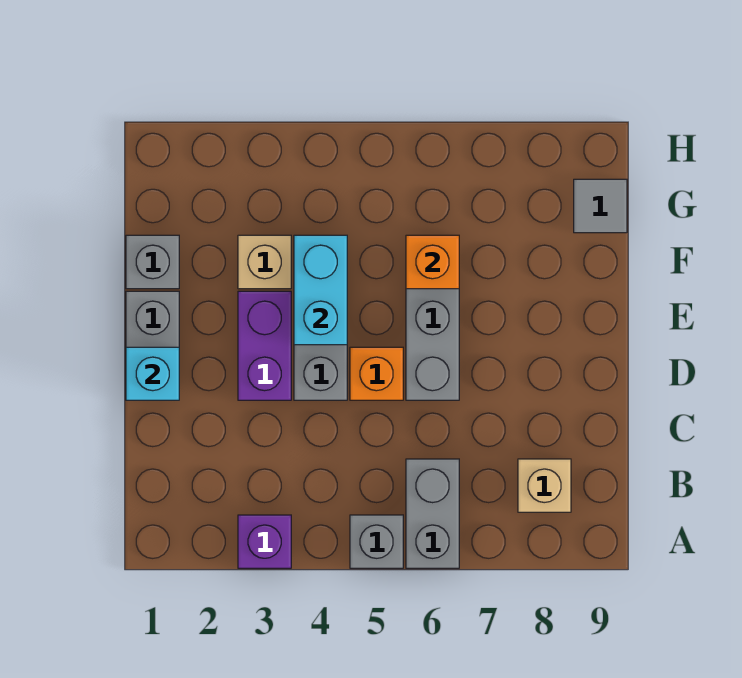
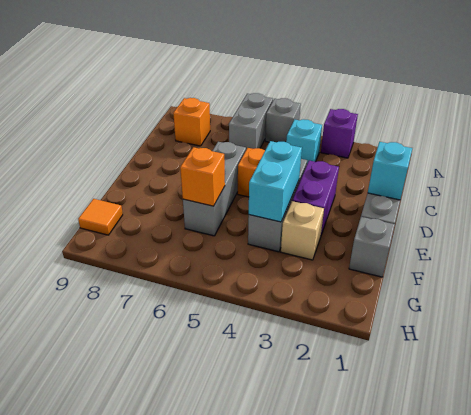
none -> cyan brick B4 level 1
tan brick B8 level 1 -> orange brick B8 level 1
grey tile G9 level 1 -> orange tile G9 level 1

